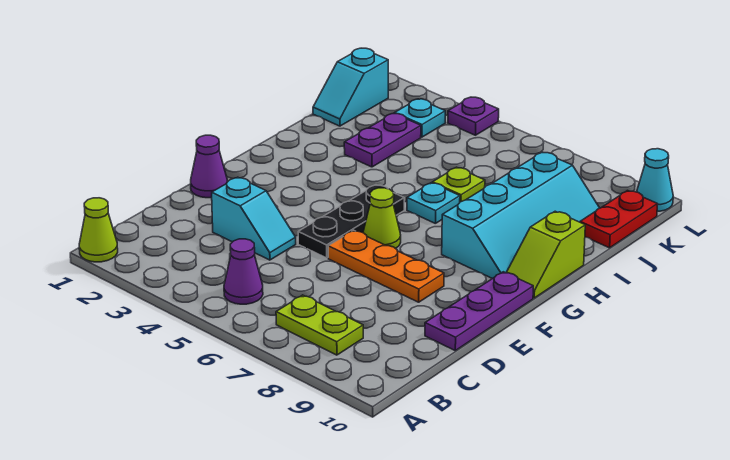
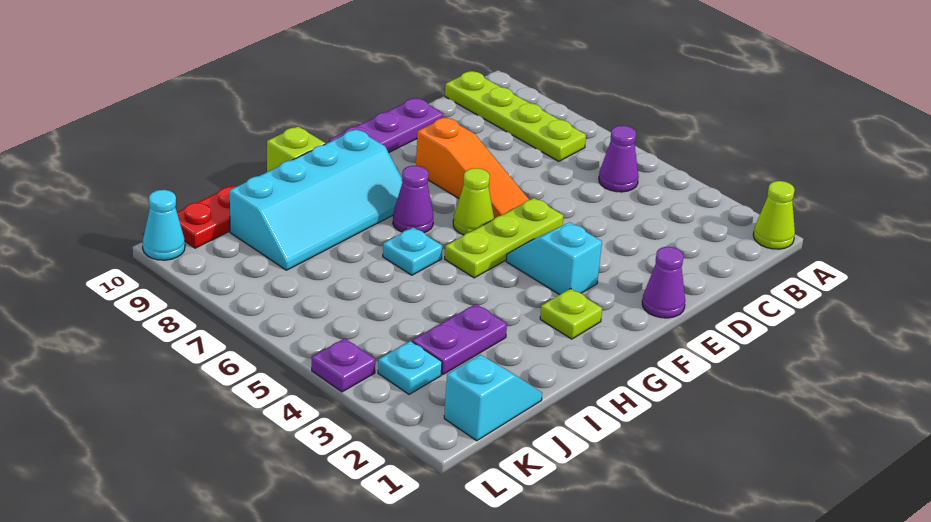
lime plate B7:B8 level 1 -> lime plate B7:B10 level 1
cyan slope D3:D4 level 1 top 3 -> cyan slope F3:F4 level 1 top 3
black plate E5:G5 level 1 -> lime plate E5:G5 level 1
orange plate E6:E8 level 1 -> orange slope E6:E8 level 1 top 8
none -> purple cone G7 level 1
cyan slope G8:J9 level 1 top 8 -> cyan slope G8:J9 level 1 top 9
lime plate I6 level 1 -> lime plate G2 level 1

